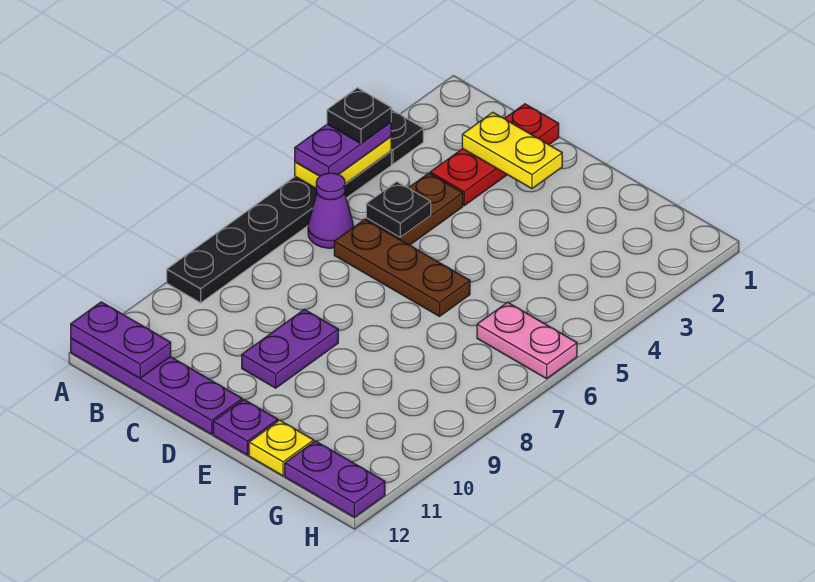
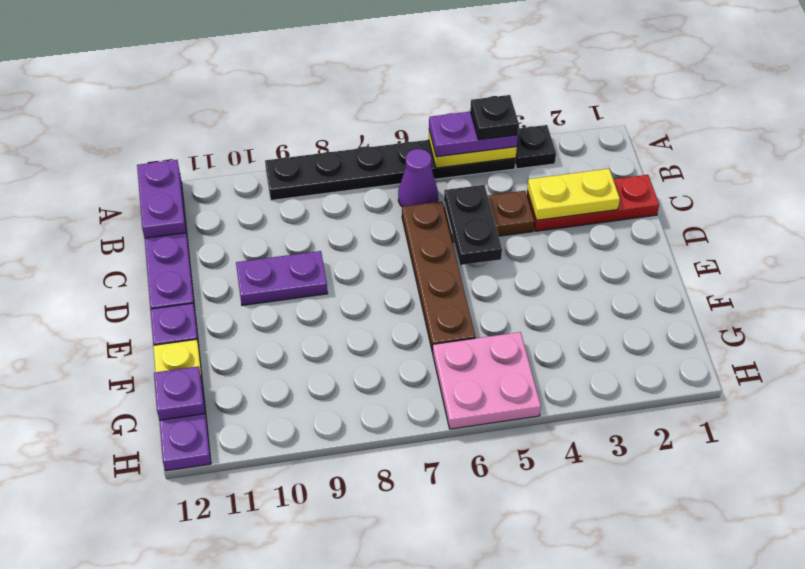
yellow plate C2:D2 level 2 -> yellow plate C2:C3 level 2
black plate C5 level 2 -> black plate C5:D5 level 2
brown plate C6:E6 level 1 -> brown plate C6:F6 level 1
pink plate G6:H6 level 1 -> pink plate G5:H6 level 1
none -> purple plate G12 level 2

